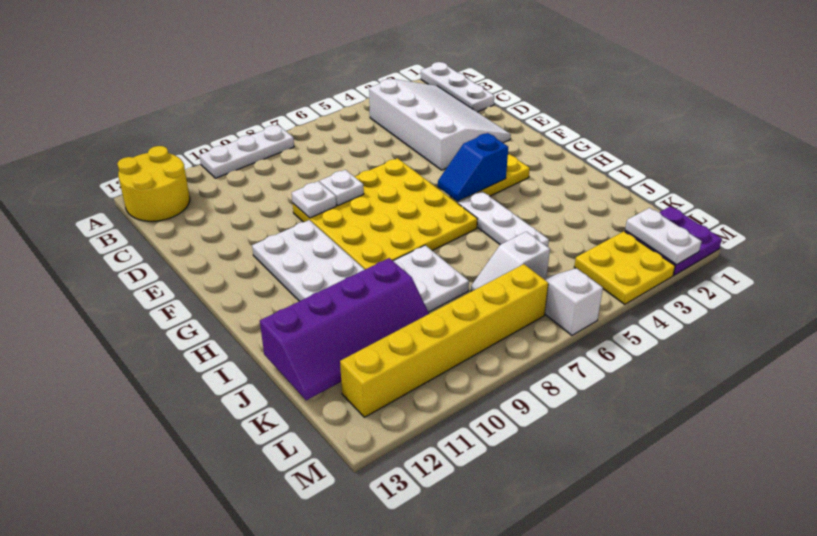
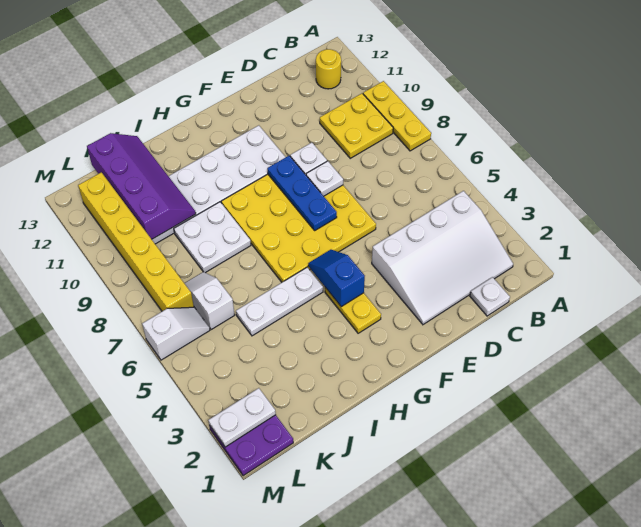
white plate A1:C1 level 1 -> white plate C1 level 1
white plate A8:A10 level 1 -> yellow plate A8:A10 level 1
yellow round brick A12:B13 level 1 -> yellow round brick B12 level 1
none -> blue plate F7:F9 level 2
purple slope J10:K13 level 2 top J -> purple slope J10:K13 level 2 top K
yellow plate L3:M4 level 1 -> yellow plate B9:C10 level 1

